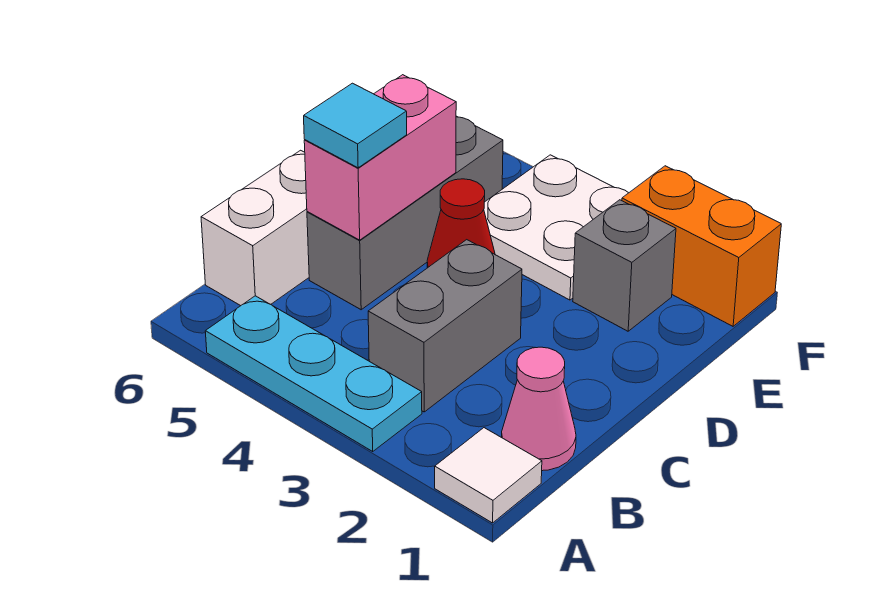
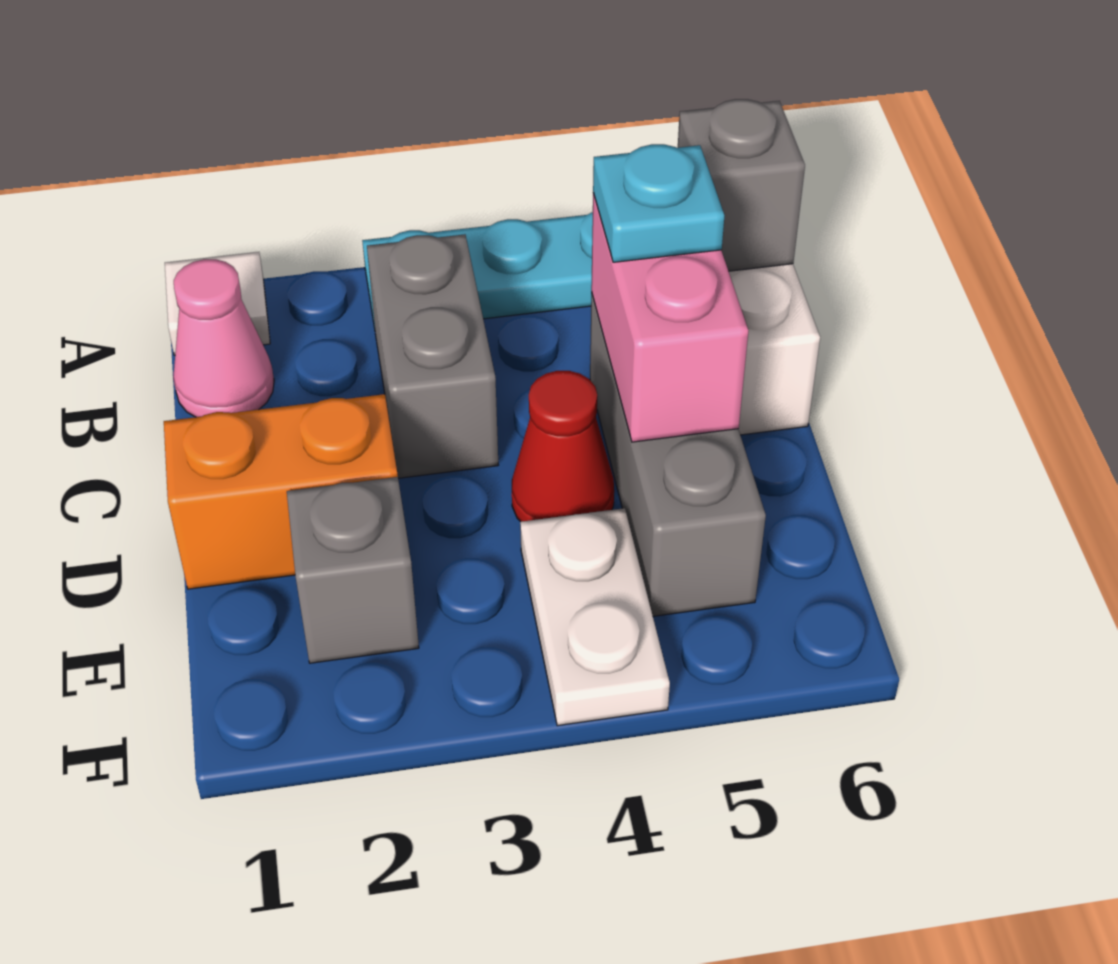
none -> grey brick B6 level 2
cyan tile C5 level 3 -> cyan plate C5 level 3
white plate E3:F4 level 1 -> white plate E4:F4 level 1
orange brick F1:F2 level 1 -> orange brick D1:D2 level 1

